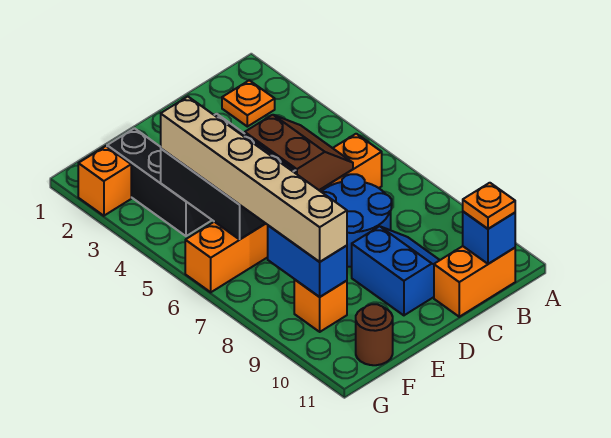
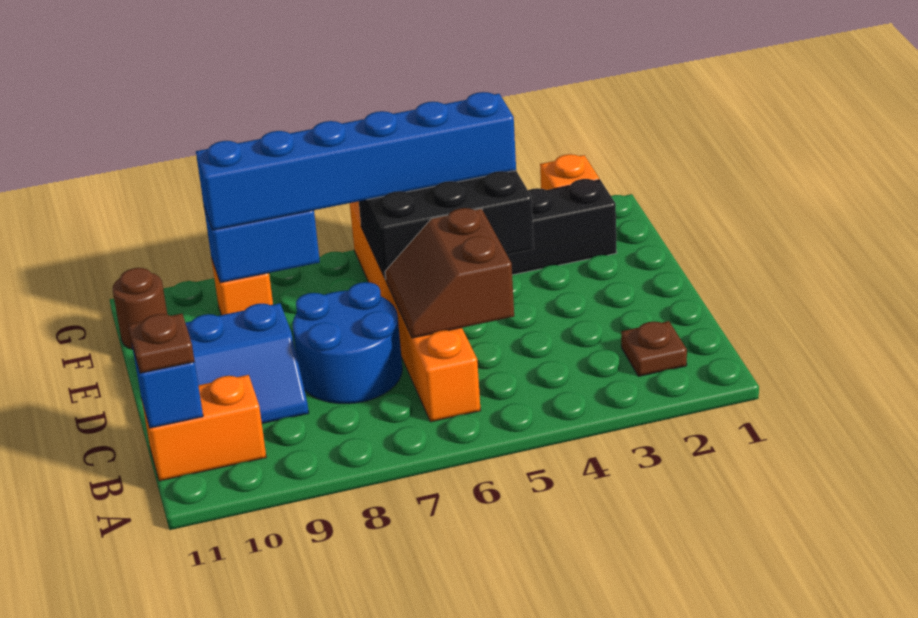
orange plate B2 level 1 -> brown plate B2 level 1
orange brick B11:C11 level 1 -> orange brick B10:B11 level 1
orange plate B11 level 3 -> brown plate B11 level 3
brown slope C5:D6 level 2 top D -> brown slope C5:D6 level 2 top 5
tan brick F4:F9 level 3 -> blue brick F4:F9 level 3

